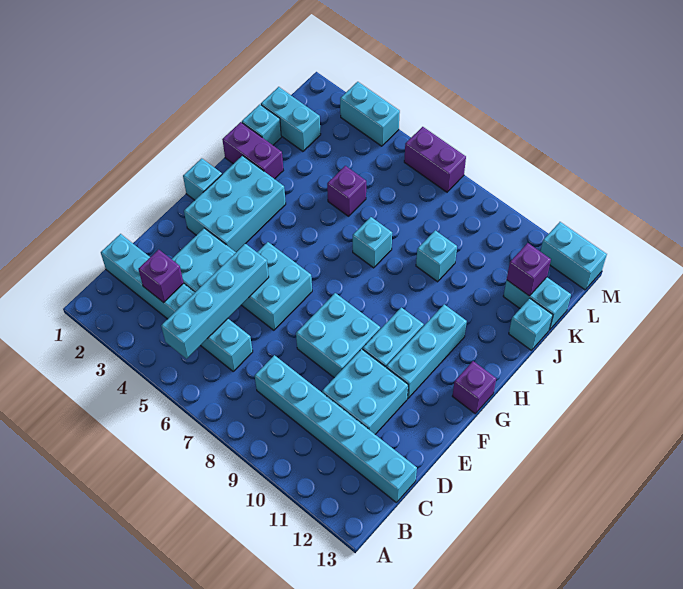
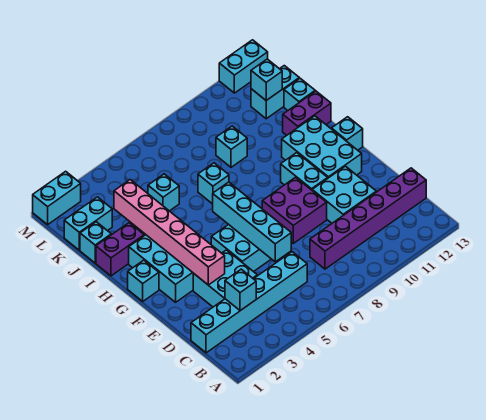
cyan brick B5:E5 level 2 -> cyan brick D6:G6 level 2
purple brick C3 level 2 -> cyan brick C3 level 2
cyan brick C8:C13 level 1 -> purple brick C8:C13 level 1
none -> pink brick E3:J3 level 2
cyan brick E8:F9 level 1 -> purple brick E8:F9 level 1
cyan brick F11:H11 level 1 -> cyan brick F11:H12 level 1
purple brick G13 level 1 -> cyan brick G13 level 1
purple brick J5 level 1 -> cyan brick J5 level 1
purple brick K12 level 2 -> cyan brick K12 level 2
cyan brick M3:M4 level 1 -> cyan brick M1:M2 level 1
purple brick M6:M7 level 1 -> purple brick I12:I13 level 1

